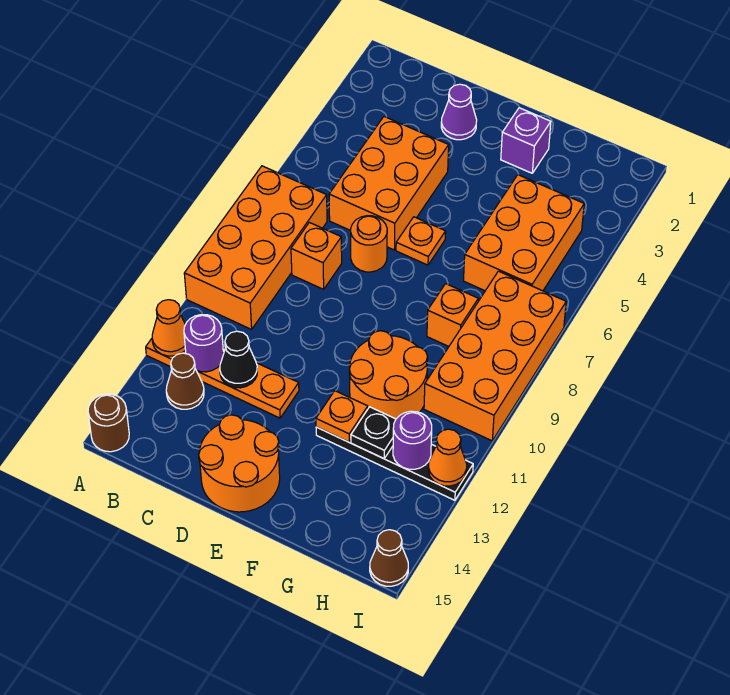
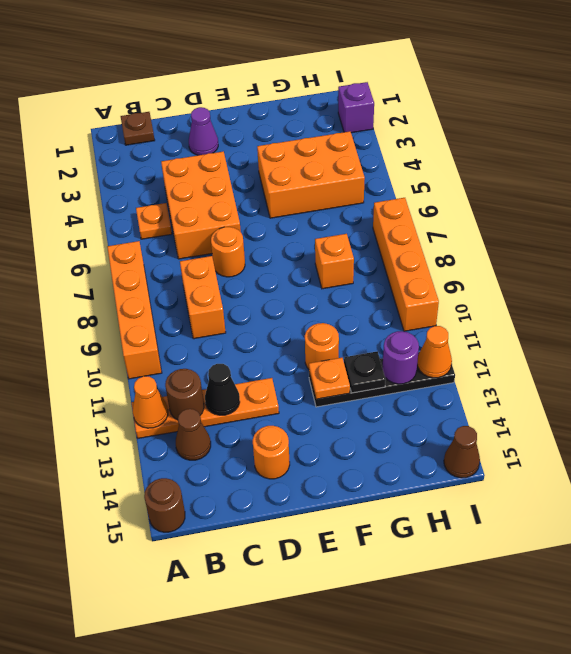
orange brick A7:B10 level 1 -> orange brick A7:A10 level 1
none -> brown plate B1 level 1
purple round brick B12 level 2 -> brown round brick B12 level 2
orange brick C8 level 1 -> orange brick C8:C9 level 1
orange round brick D14:E15 level 1 -> orange round brick D14 level 1
orange plate E6 level 1 -> orange plate B5 level 1
purple brick F2 level 1 -> purple brick I2 level 1
orange round brick F10:G11 level 1 -> orange round brick F11 level 1
orange brick G4:H6 level 1 -> orange brick F4:H5 level 1
orange brick H7:I10 level 1 -> orange brick I7:I10 level 1

